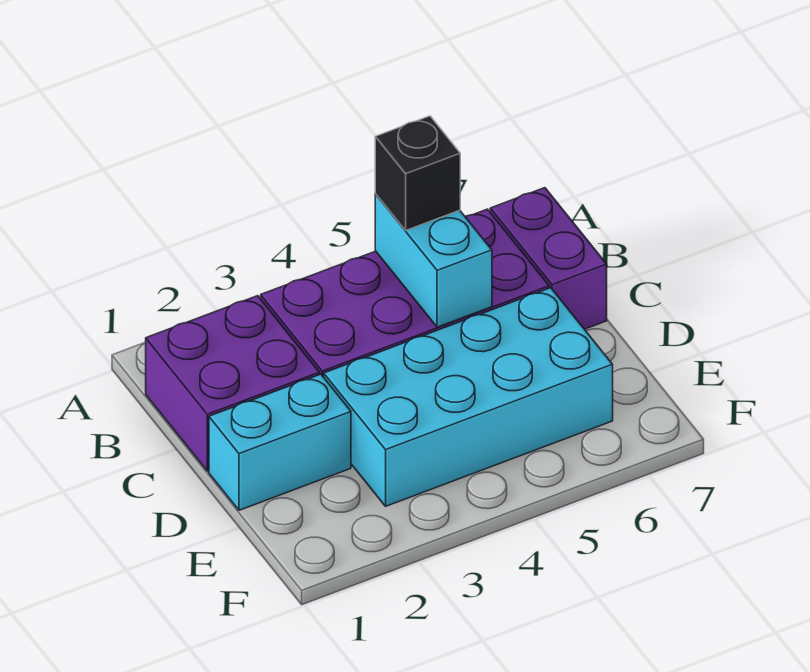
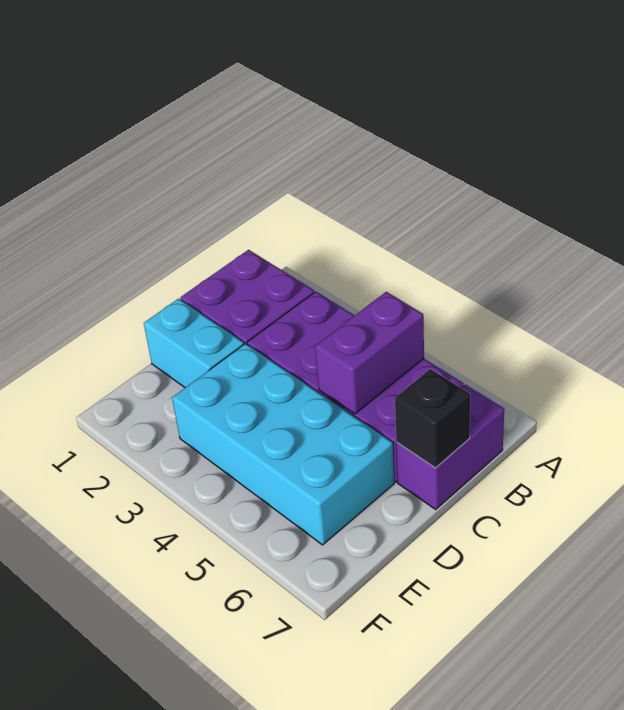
cyan brick B5:C5 level 2 -> purple brick B5:C5 level 2
black brick B5 level 3 -> black brick C7 level 2

